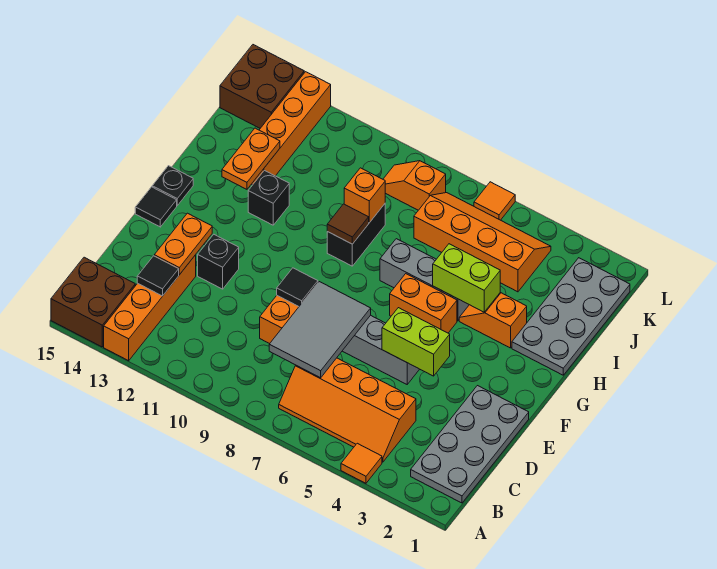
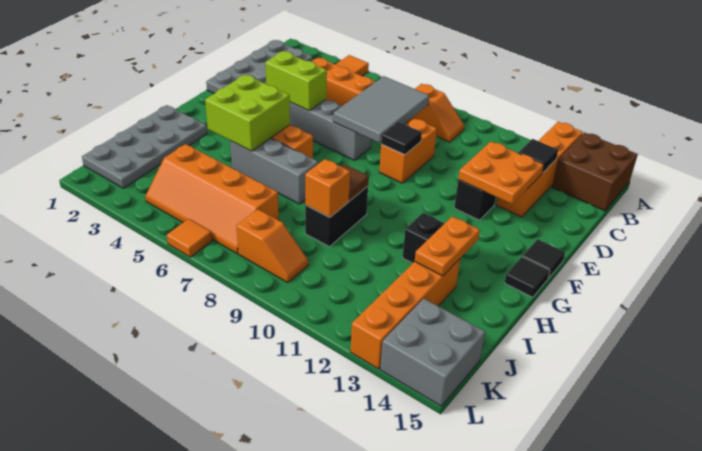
orange plate D13:E13 level 2 -> orange plate D12:E13 level 2
black plate G15 level 1 -> black tile G15 level 1
orange slope H3:H4 level 1 top 3 -> orange slope B8:B9 level 1 top 8
lime brick H4:H5 level 2 -> lime brick G4:H5 level 2
brown brick K14:L15 level 1 -> grey brick K14:L15 level 1

